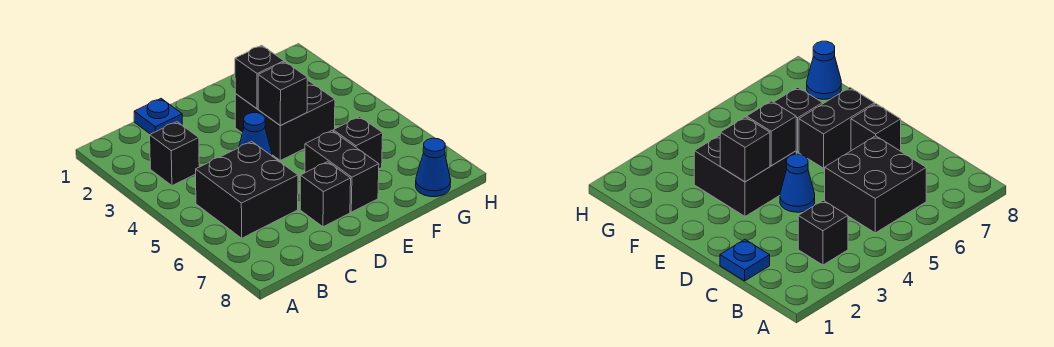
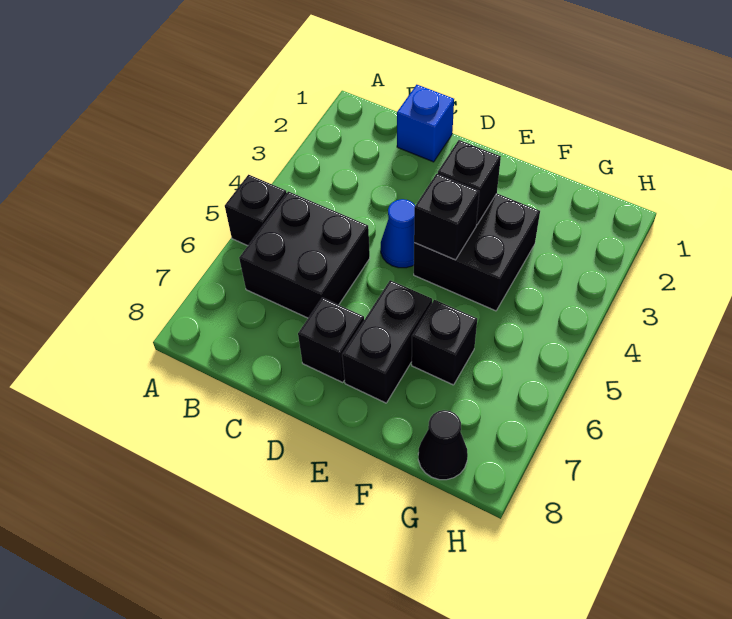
black brick B3 level 1 -> black brick A5 level 1
blue plate C1 level 1 -> blue brick C1 level 1
blue cone G8 level 1 -> black cone G8 level 1

